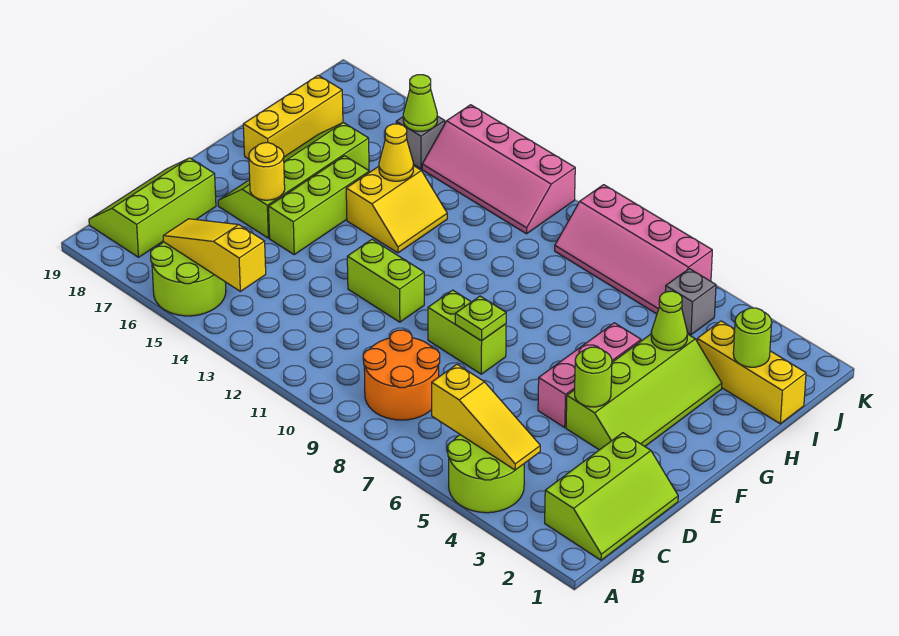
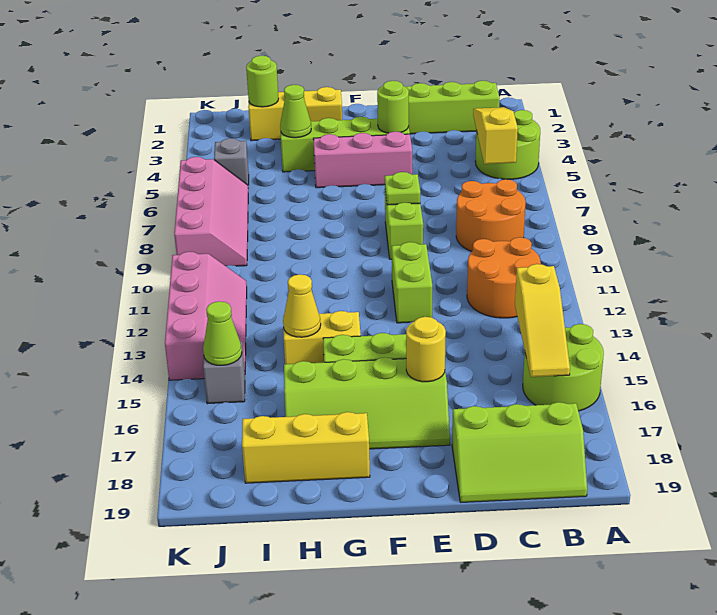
none -> orange round brick B11:C12 level 1
yellow brick I1:I3 level 1 -> yellow brick G2:I2 level 1

